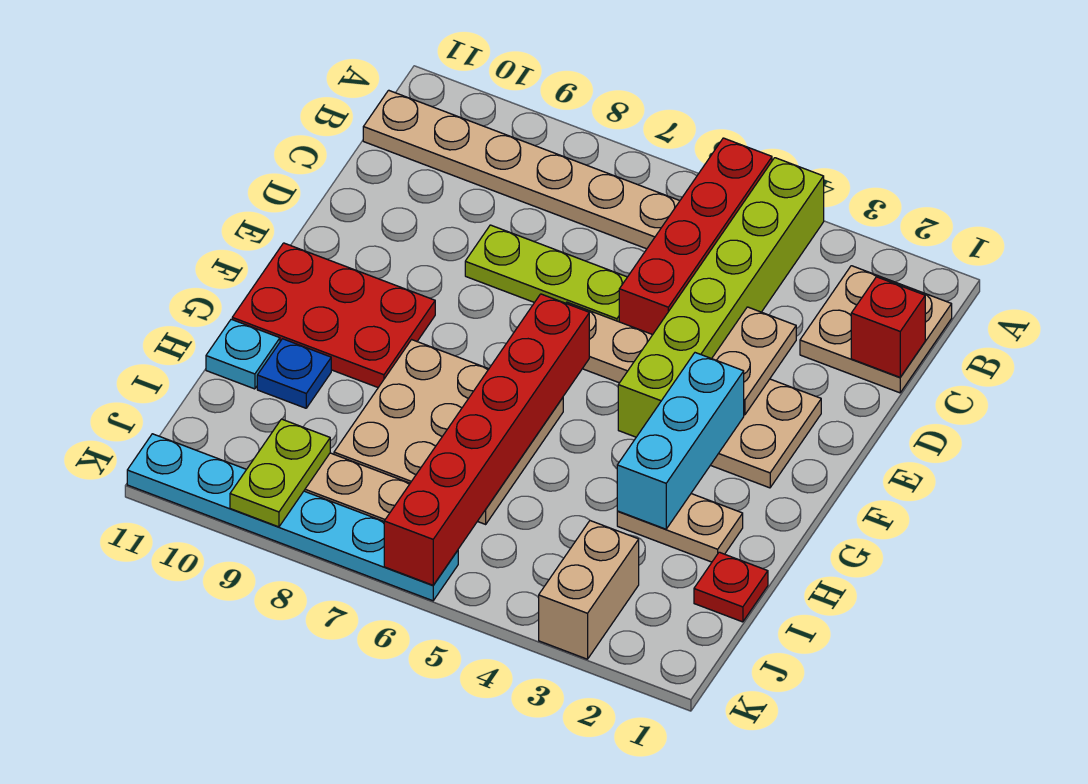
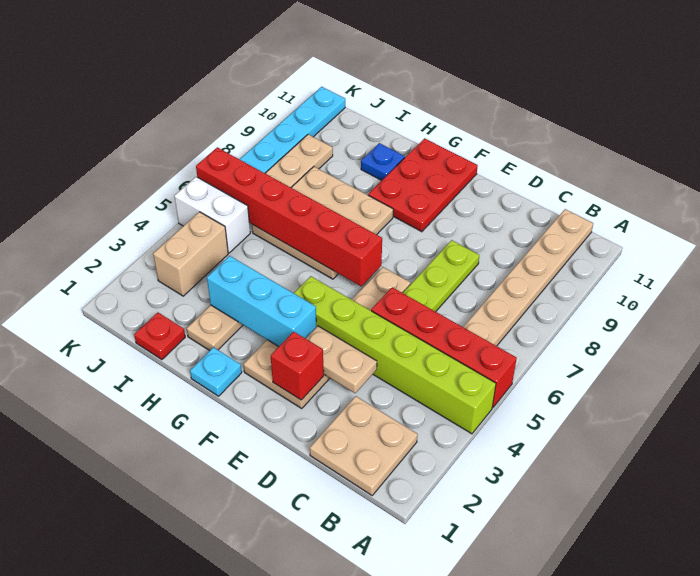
red brick C1 level 2 -> red brick E2 level 2
cyan plate H11 level 1 -> cyan plate G1 level 1
tan brick J3:K3 level 1 -> tan brick J3:J4 level 1
none -> white brick J5:K5 level 1
lime plate J9:K9 level 2 -> none

